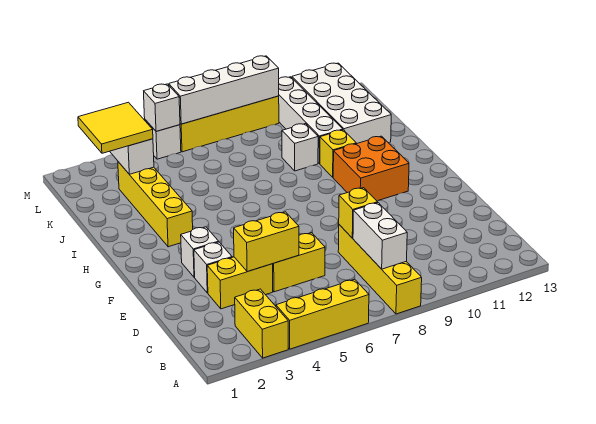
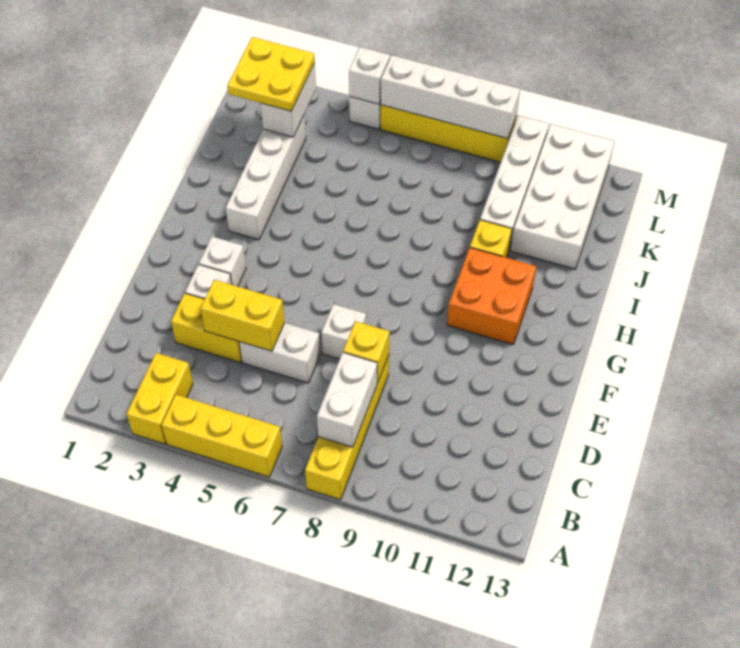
yellow brick D5:D6 level 1 -> white brick D5:D6 level 1
yellow brick H3:K3 level 1 -> white brick H3:K3 level 1
white brick J9 level 1 -> white brick E7 level 1
yellow tile K2:L3 level 3 -> yellow plate K2:L3 level 3

